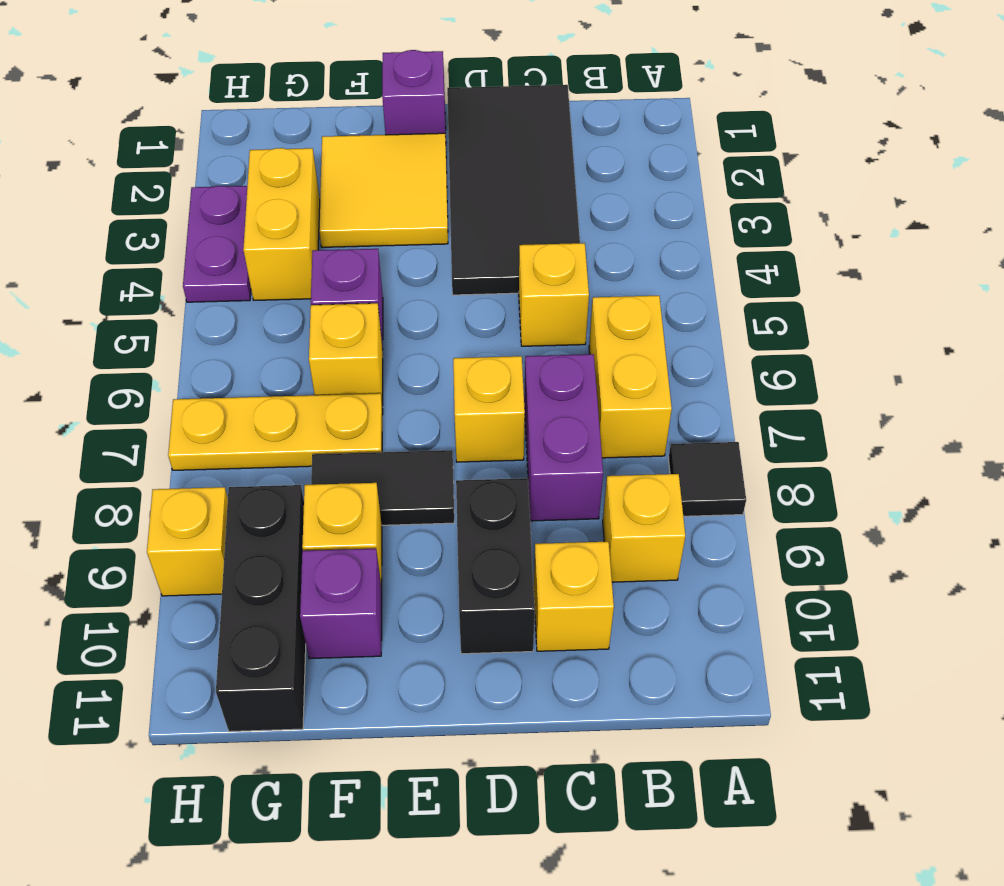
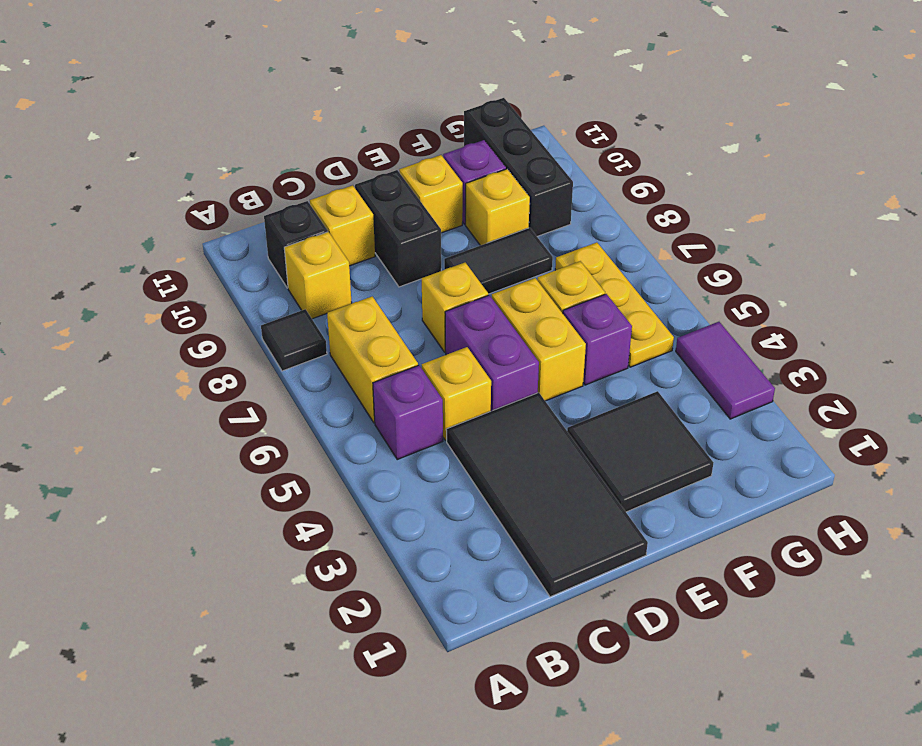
none -> black brick B10 level 1
purple brick C7:C8 level 1 -> purple brick D5:D6 level 1
purple brick E1 level 1 -> purple brick B5 level 1
yellow tile E2:F3 level 1 -> black tile E2:F3 level 1
yellow plate F7:H7 level 1 -> yellow plate G5:G7 level 1
yellow brick G3:G4 level 1 -> yellow brick E5:E6 level 1
purple plate H3:H4 level 1 -> purple tile H3:H4 level 1
yellow brick H9 level 1 -> yellow brick E10 level 1

